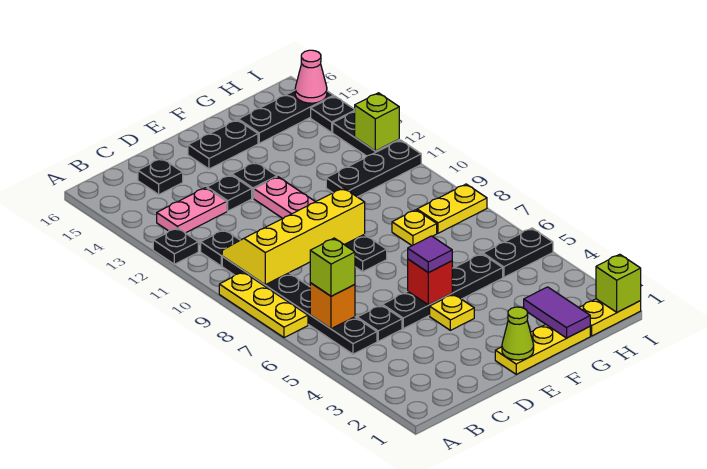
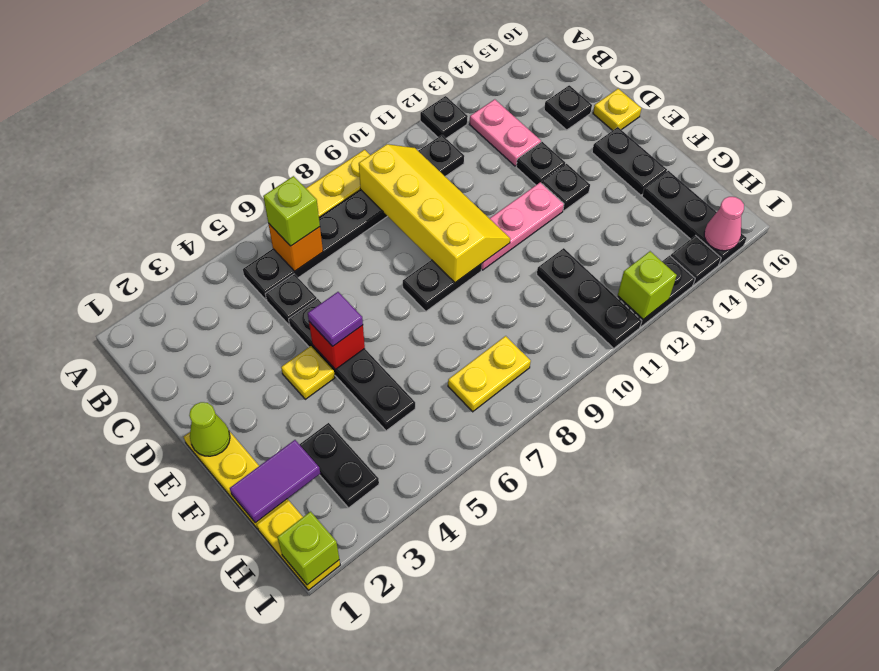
yellow plate G8 level 1 -> yellow plate D16 level 1
black plate H5:I5 level 1 -> black plate G3:H3 level 1
yellow plate H8:I8 level 1 -> yellow plate H7:H8 level 1

